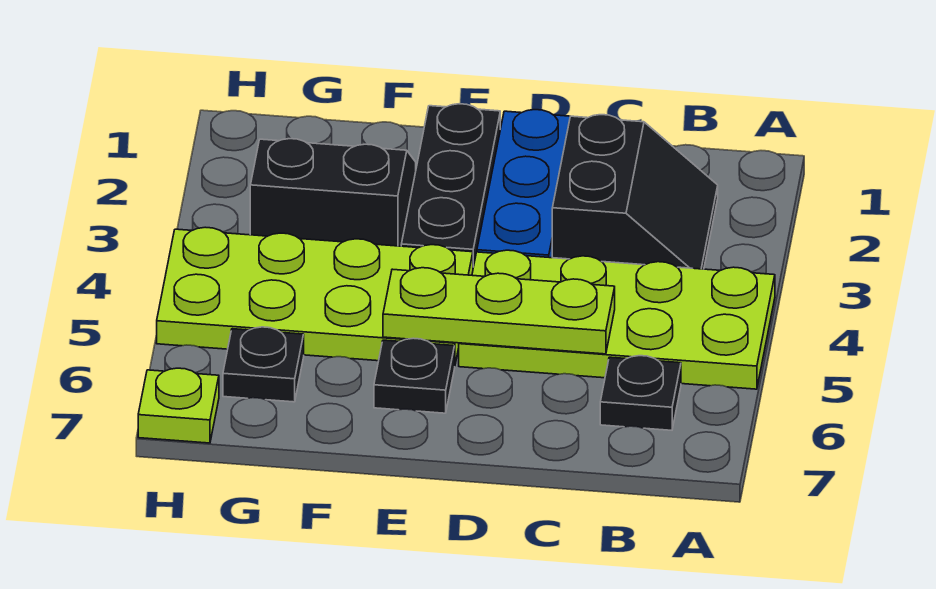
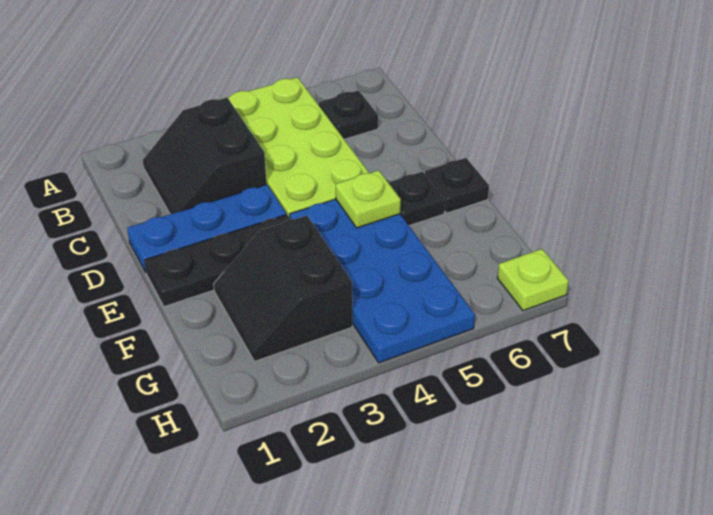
black slope B2:C3 level 1 top C -> black slope B2:C3 level 1 top 3
lime plate C5:E5 level 2 -> lime plate E5 level 2
lime plate E4:H5 level 1 -> blue plate E4:H5 level 1
black plate G6 level 1 -> black plate E7 level 1

